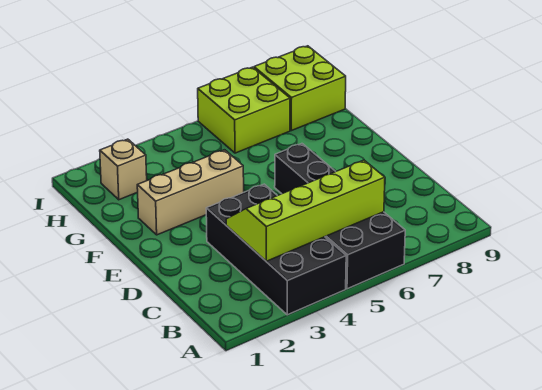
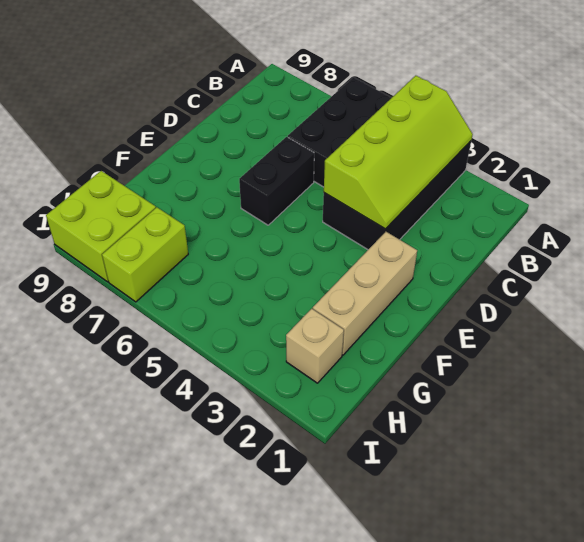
lime slope B3:C6 level 2 top B -> lime slope A3:D4 level 2 top 4
tan brick F2:F4 level 1 -> tan brick E2:G2 level 1
lime brick H6:I7 level 1 -> lime brick H7:I7 level 1

